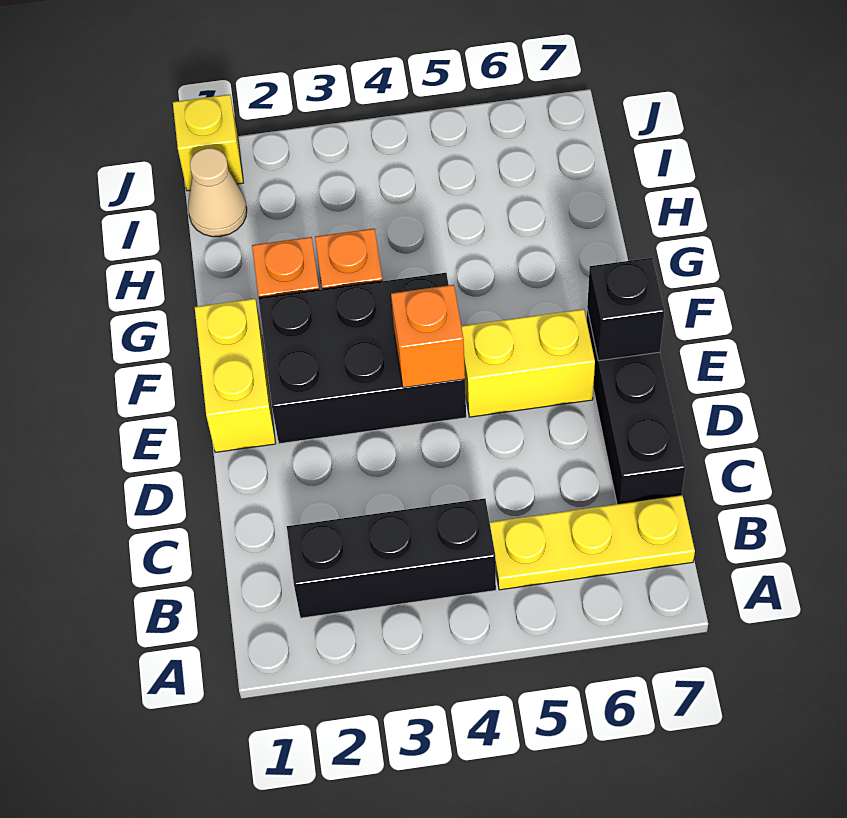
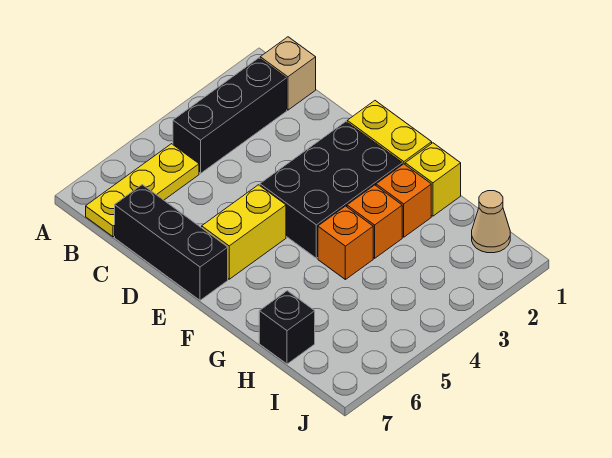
none -> tan brick B1 level 1
orange brick E4 level 2 -> orange brick G4 level 1
black brick E7 level 2 -> black brick H7 level 1
yellow brick J1 level 1 -> yellow brick G1 level 1

